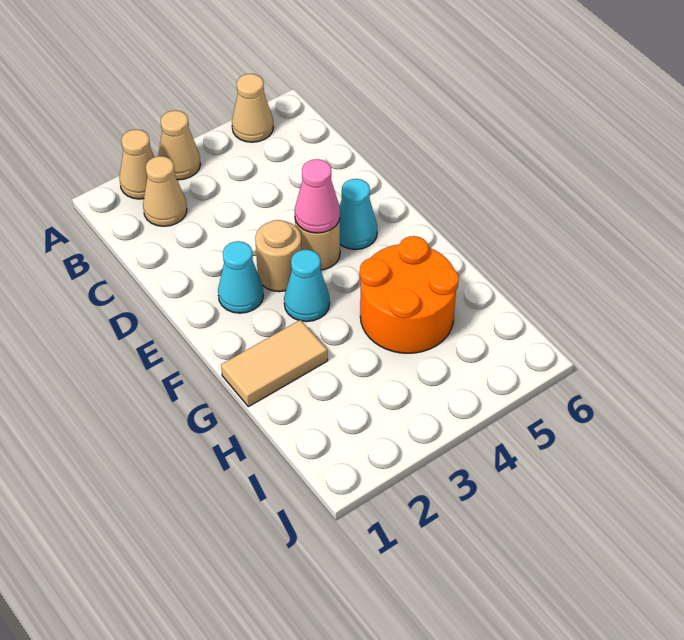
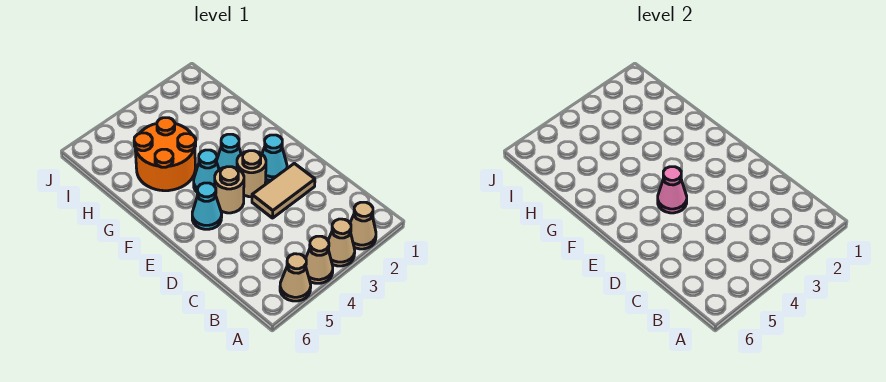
tan cone B2 level 1 -> tan cone A4 level 1
none -> cyan cone F4 level 1
tan tile G1:G2 level 1 -> tan tile D2:D3 level 1

